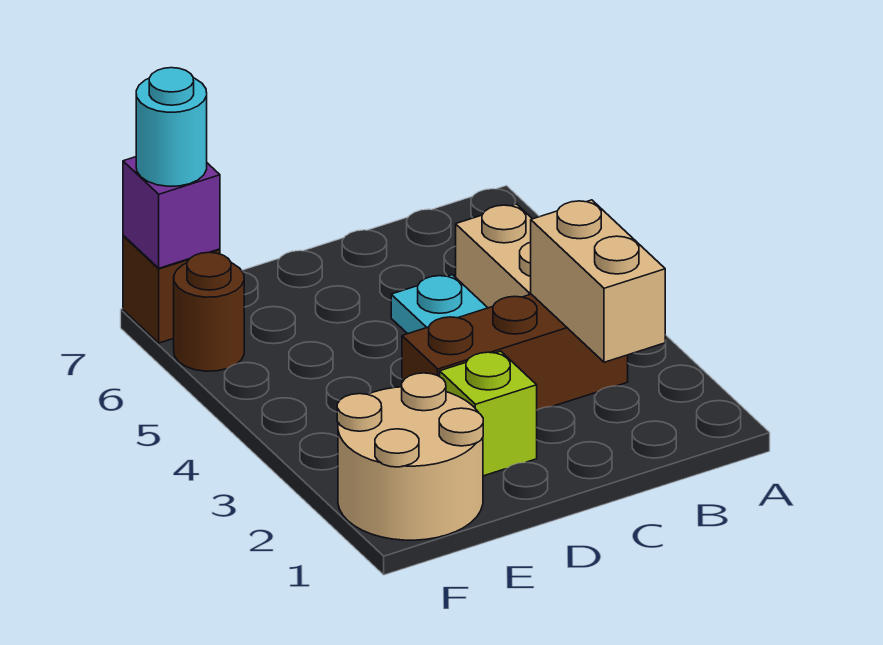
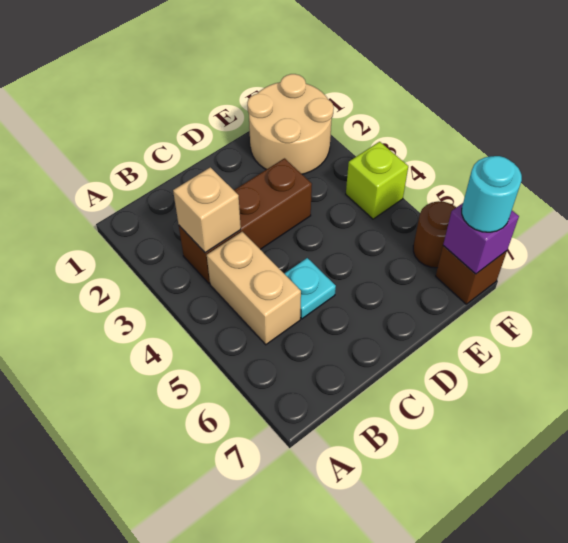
tan brick B2:B3 level 2 -> tan brick B3 level 2
lime brick D2 level 1 -> lime brick F4 level 1

